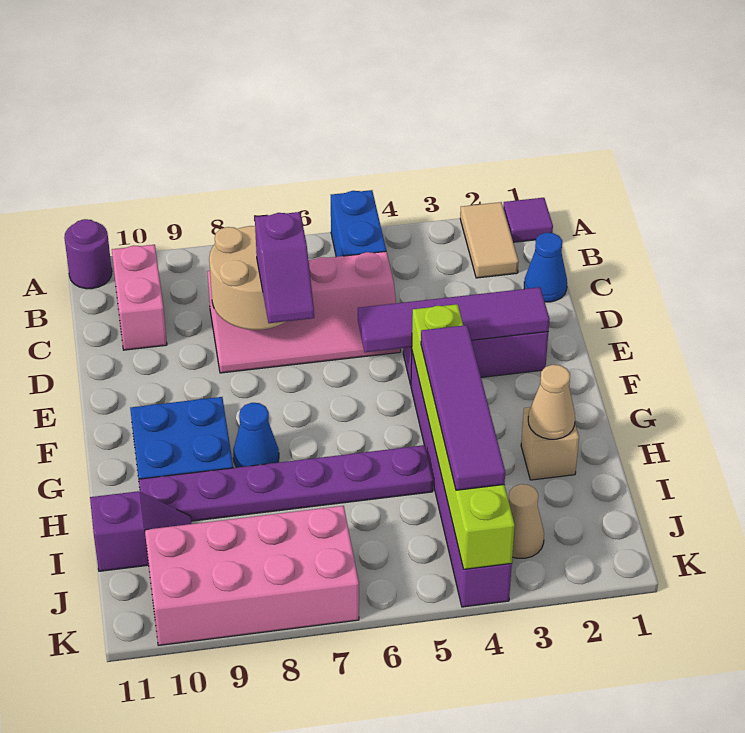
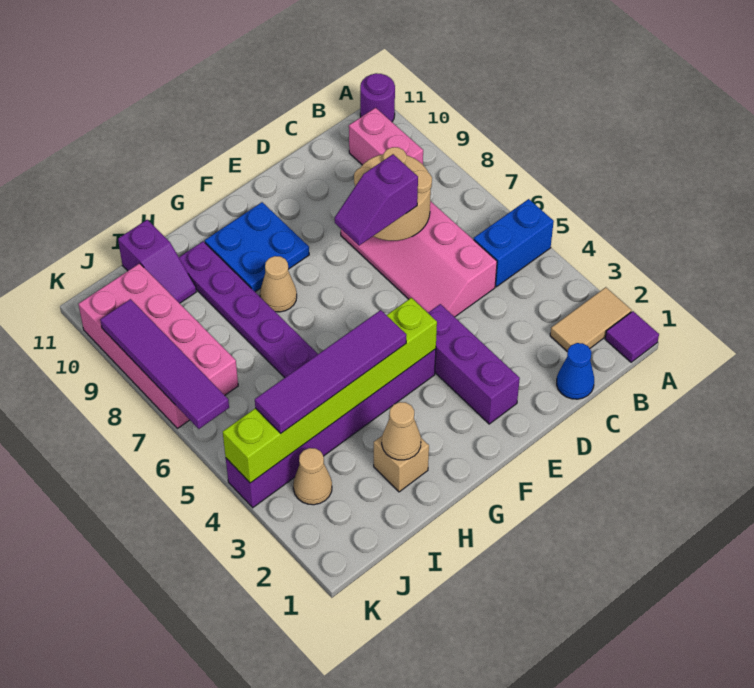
pink brick B10:C10 level 1 -> pink brick B9:B10 level 1
purple tile E2:E5 level 2 -> purple tile K6:K9 level 2
blue cone G8 level 1 -> tan cone G8 level 1

